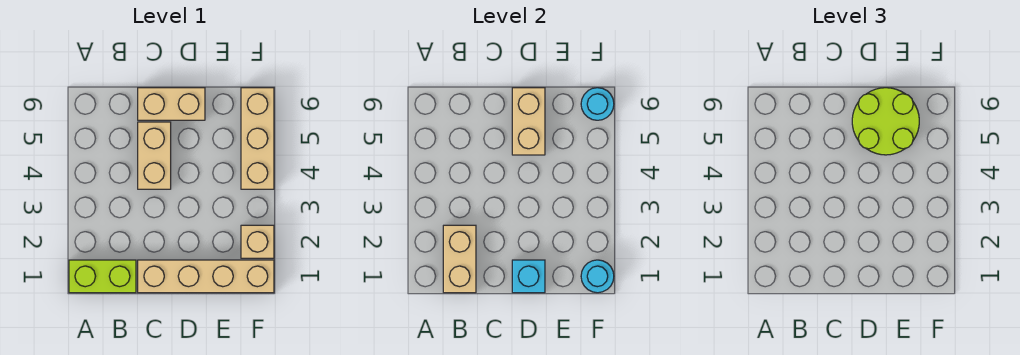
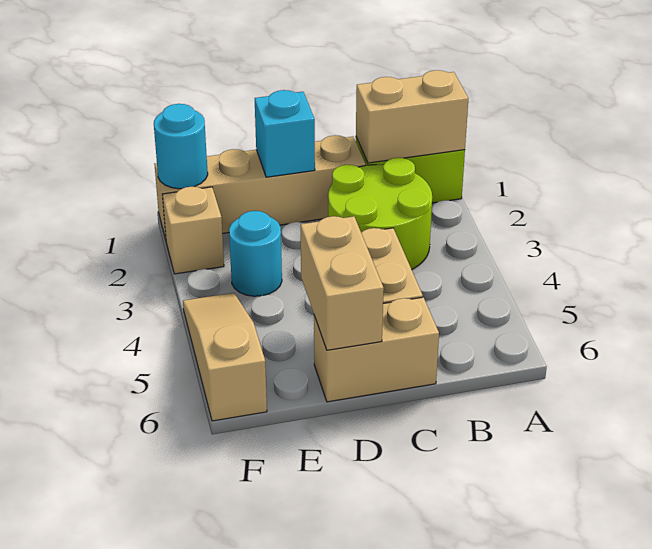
tan brick B1:B2 level 2 -> tan brick A1:B1 level 2
lime round brick D5:E6 level 3 -> lime round brick B2:C3 level 1
tan brick F4:F6 level 1 -> tan slope F4:F6 level 1 top 6
cyan round brick F6 level 2 -> cyan round brick E3 level 1

